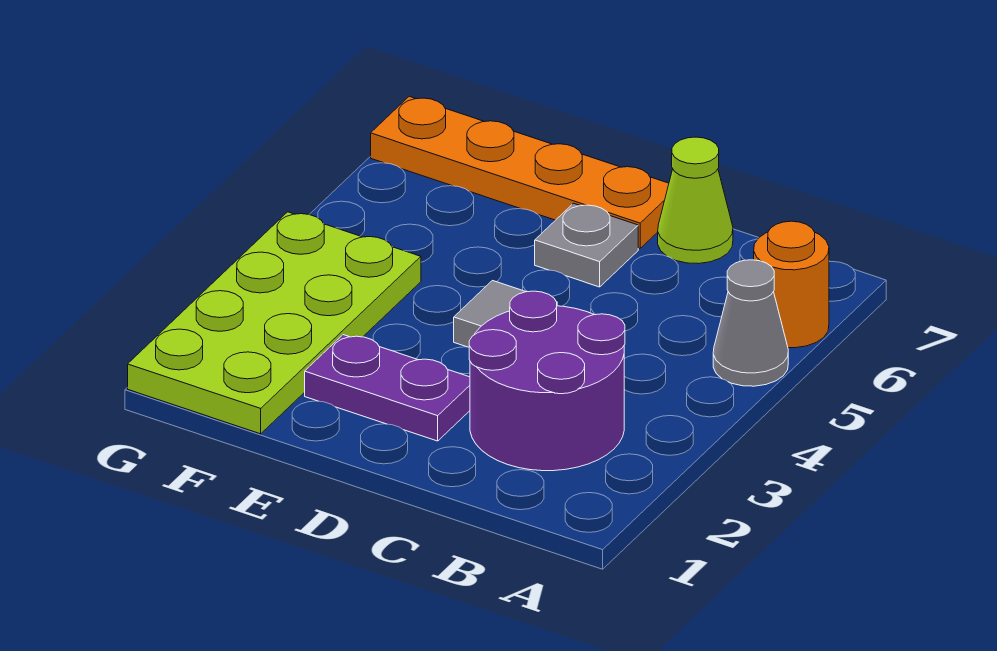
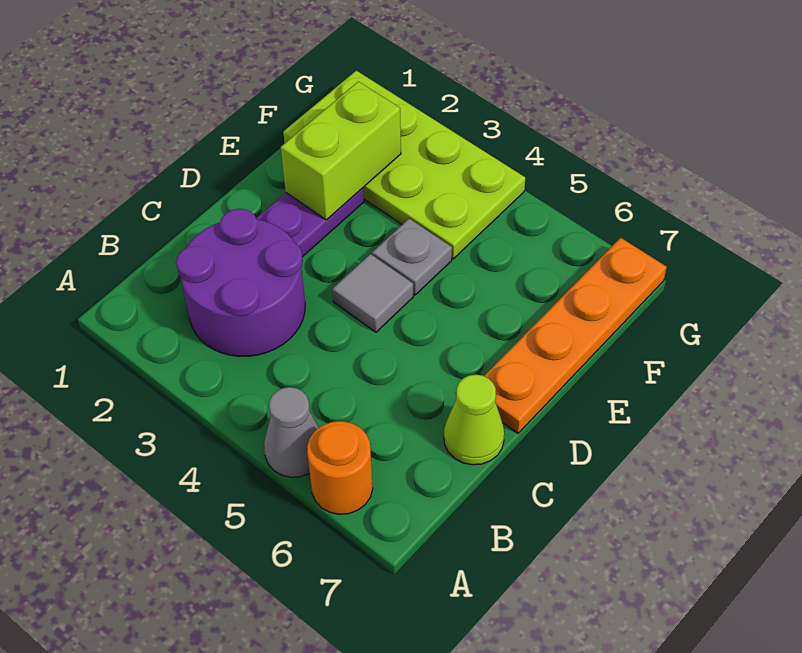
grey plate D6 level 1 -> grey plate E4 level 1
none -> lime brick E2:F2 level 2

